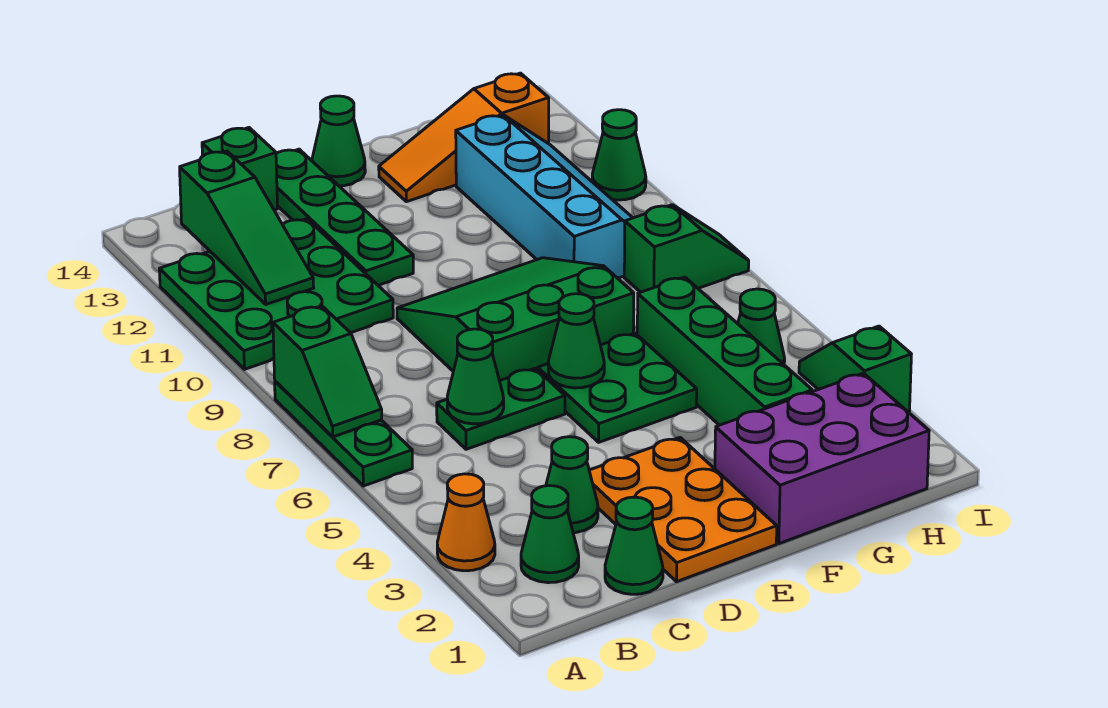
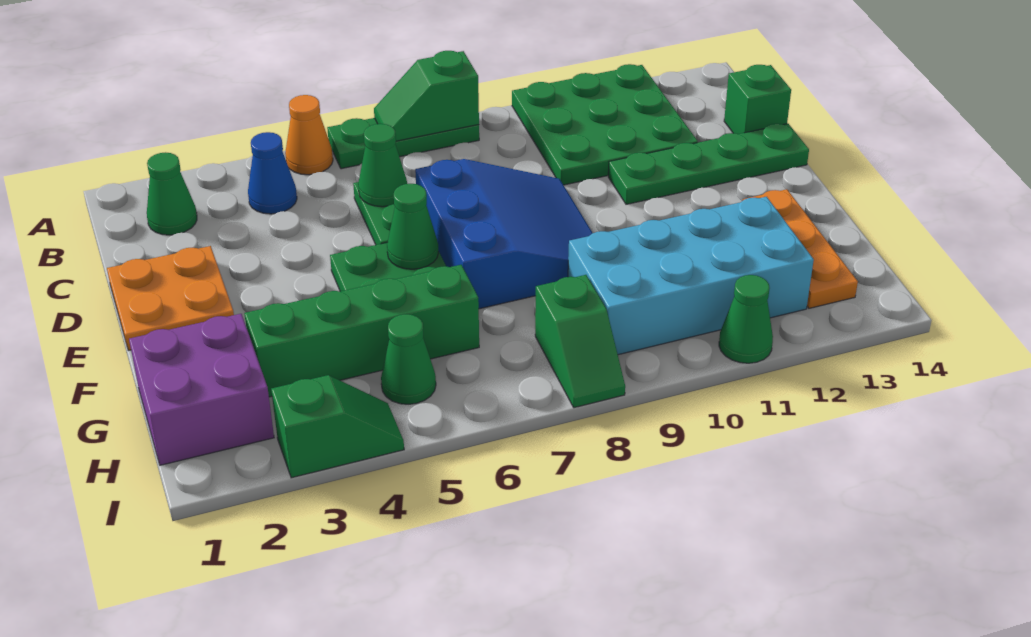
orange cone A3 level 1 -> orange cone A5 level 1
none -> blue cone B4 level 1
green slope B11:B13 level 2 top 13 -> none
green cone C1 level 1 -> none
green cone C3 level 1 -> none
orange plate D1:E3 level 1 -> orange plate D1:E2 level 1
green slope D7:F9 level 1 top 7 -> blue slope D7:F9 level 1 top 7
green cone E14 level 1 -> none
purple brick F1:H2 level 1 -> purple brick G1:H2 level 1
orange slope F13:H13 level 1 top H -> orange plate F13:H13 level 1
cyan slope G9:H12 level 1 top G -> cyan brick G9:H12 level 1

